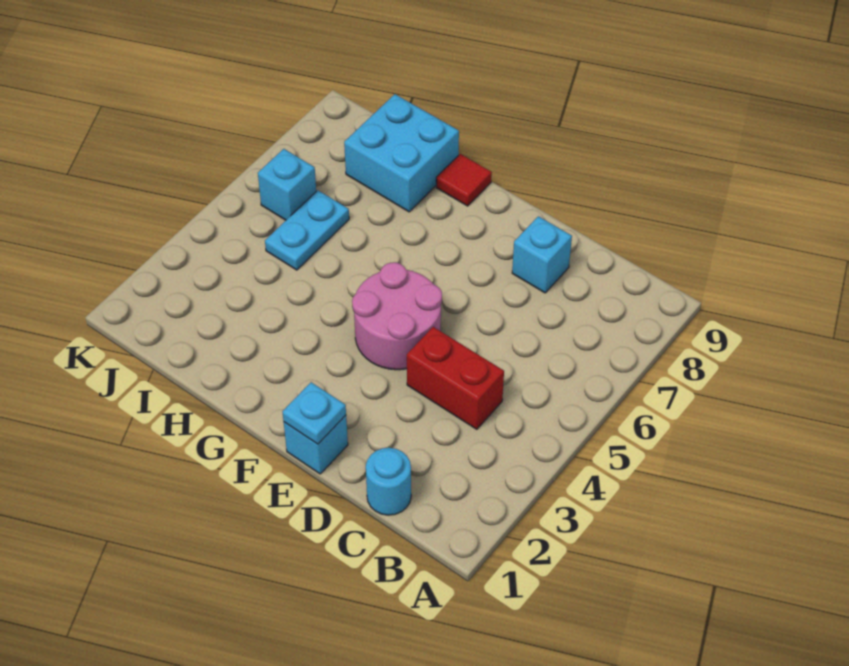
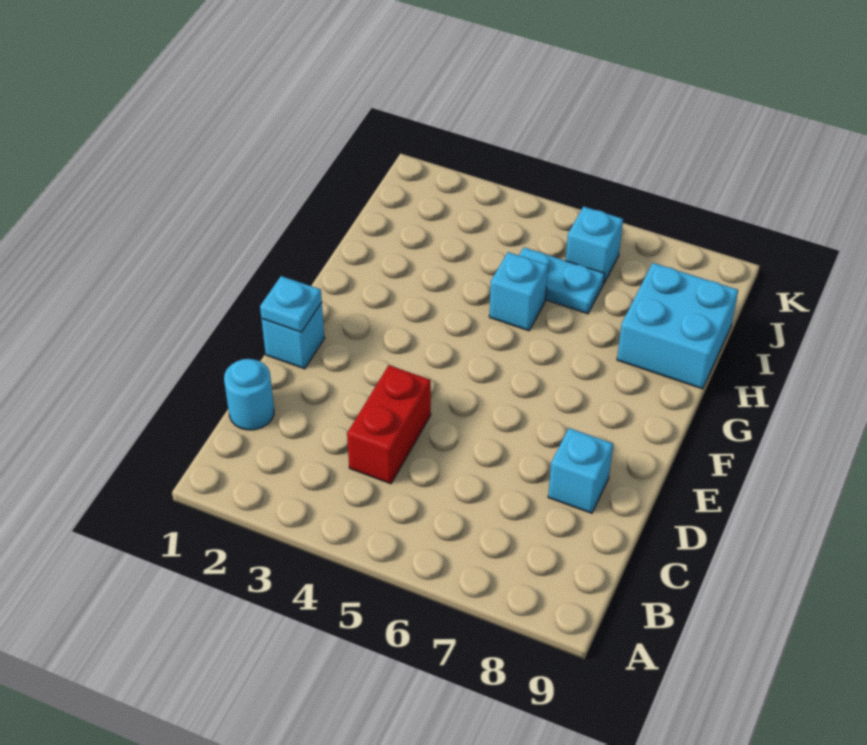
pink round brick E4:F5 level 1 -> none
red tile G9 level 1 -> none
none -> cyan brick H5 level 1

